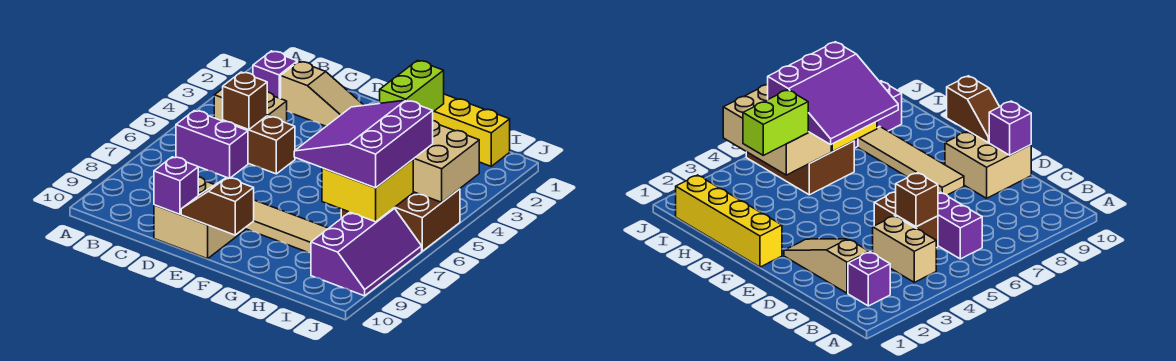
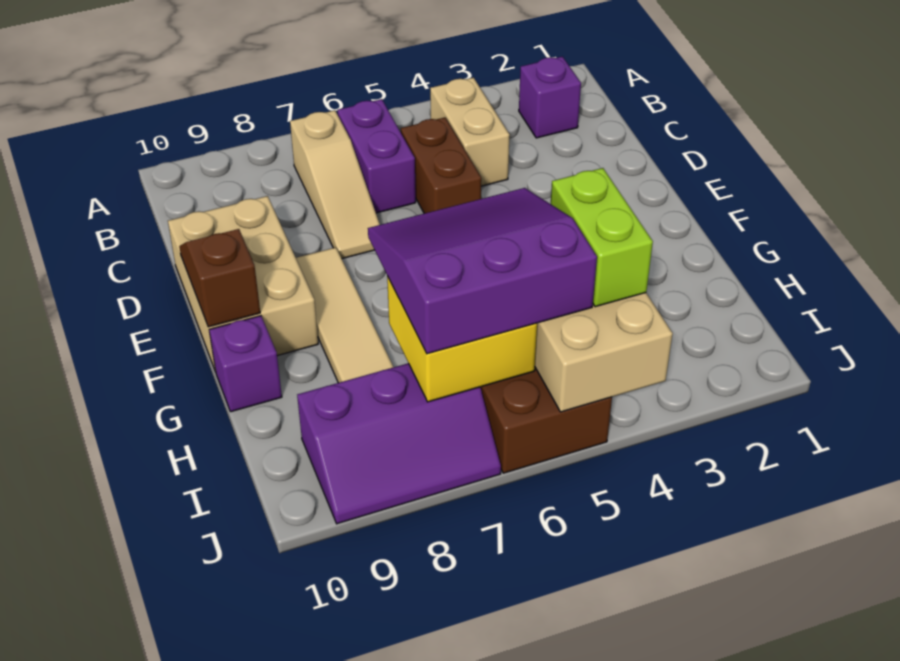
tan slope C2:E2 level 1 top C -> tan slope B7:D7 level 1 top B
brown brick C5 level 2 -> none
tan brick D9:E10 level 1 -> tan brick D9:F10 level 1
purple brick D10 level 2 -> purple brick G10 level 1
yellow brick F1:I1 level 1 -> none
lime brick H3:H4 level 3 -> lime brick H4:I4 level 3

